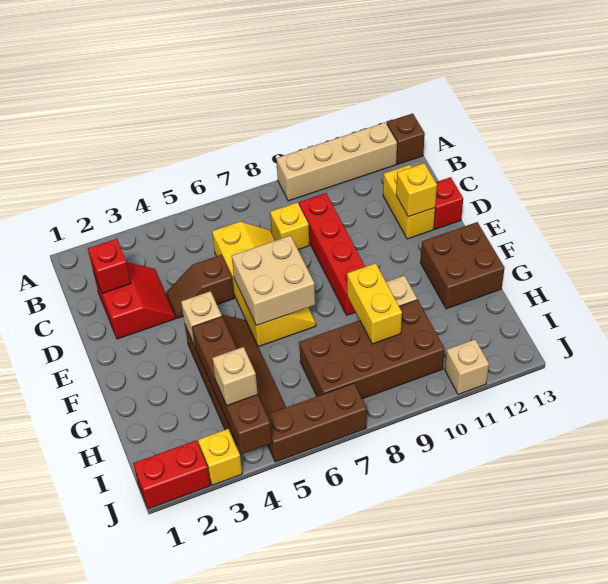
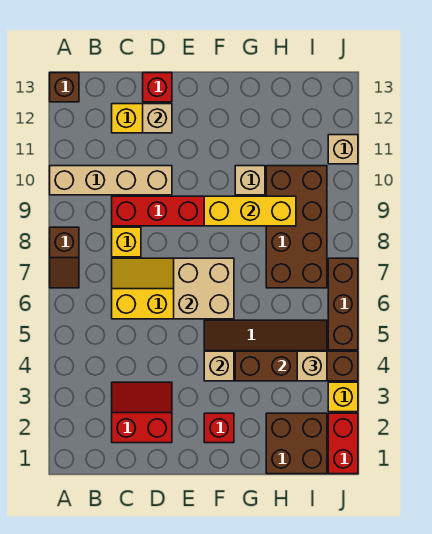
tan brick A9:A12 level 1 -> tan brick A10:D10 level 1
red brick C2 level 2 -> red brick F2 level 1
brown slope D4:D5 level 1 top 5 -> brown slope A7:A8 level 1 top 8
yellow brick D12 level 2 -> tan brick D12 level 2
brown brick F12:G13 level 1 -> brown brick H1:I2 level 1
yellow brick G9:H9 level 2 -> yellow brick F9:H9 level 2

